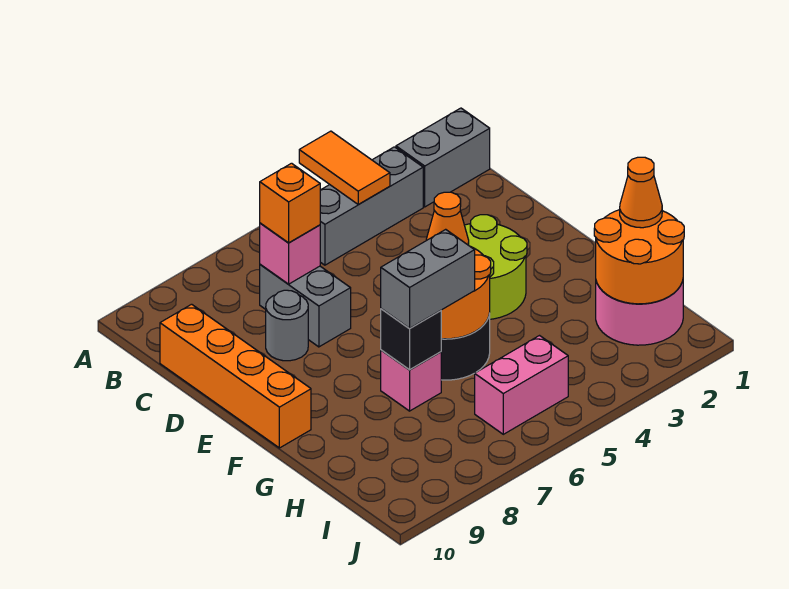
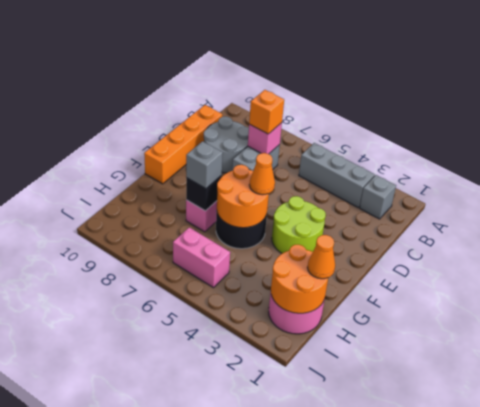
orange tile A4:B4 level 2 -> none
grey brick B1:B2 level 1 -> grey brick B2 level 1
grey round brick D8 level 1 -> grey round brick C8:D9 level 1
grey brick G6:G7 level 3 -> grey brick G7 level 3

